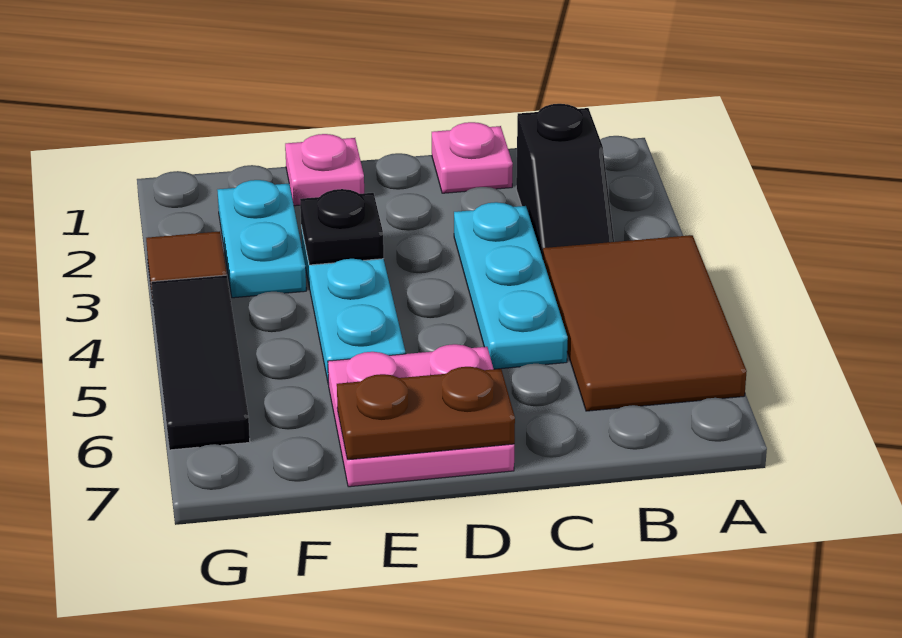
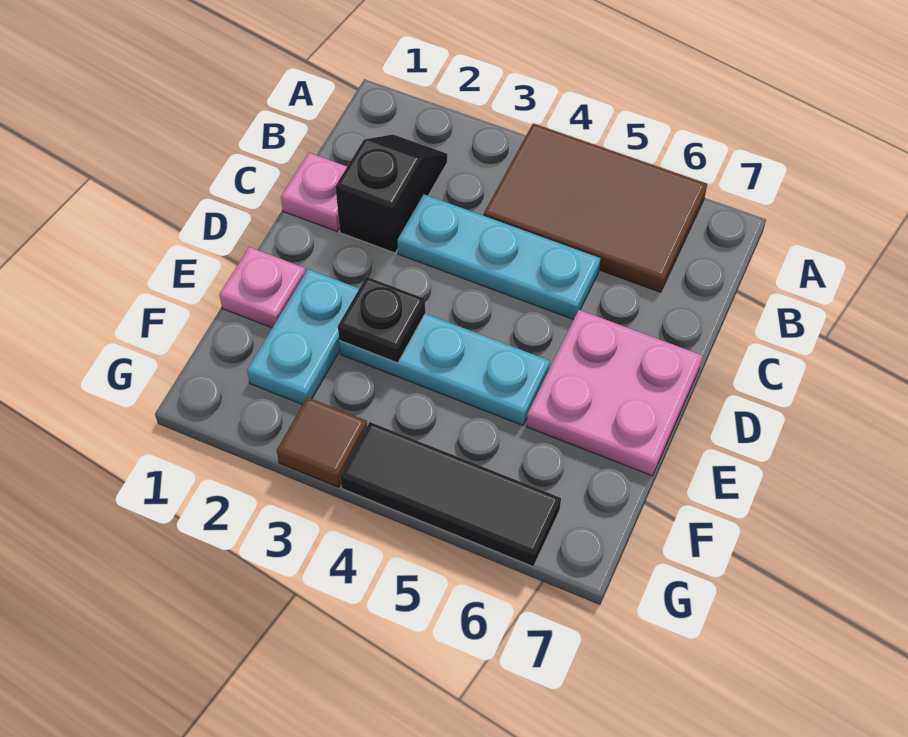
black slope B2:B3 level 1 top 2 -> black slope B2:C2 level 1 top C
brown plate D7:E7 level 2 -> none
cyan plate F2:F3 level 1 -> cyan plate E2:F2 level 1

